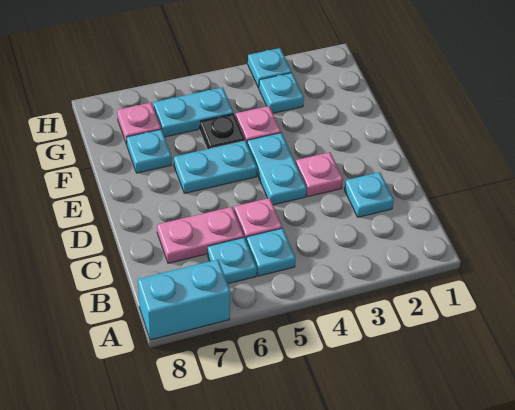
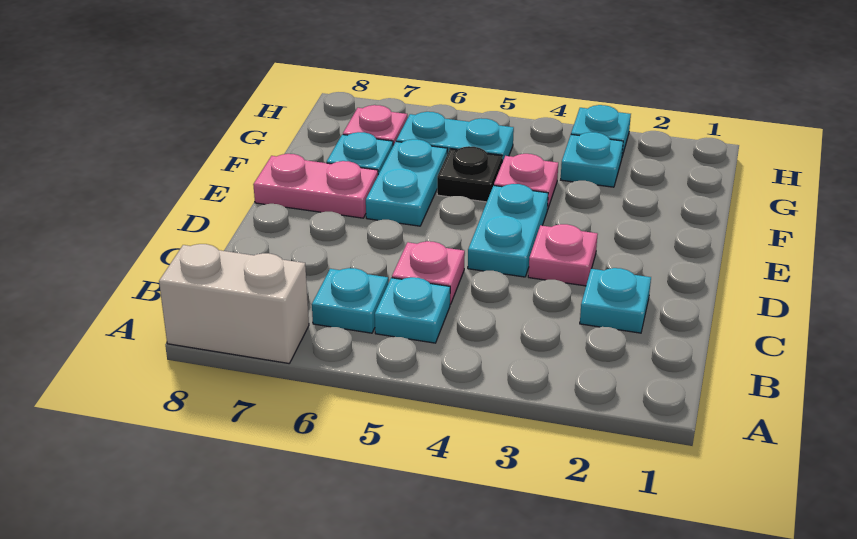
cyan brick A7:A8 level 1 -> white brick A7:A8 level 1
pink plate C6:C7 level 1 -> pink plate E7:E8 level 1
cyan plate E5:E6 level 1 -> cyan plate E6:F6 level 1

